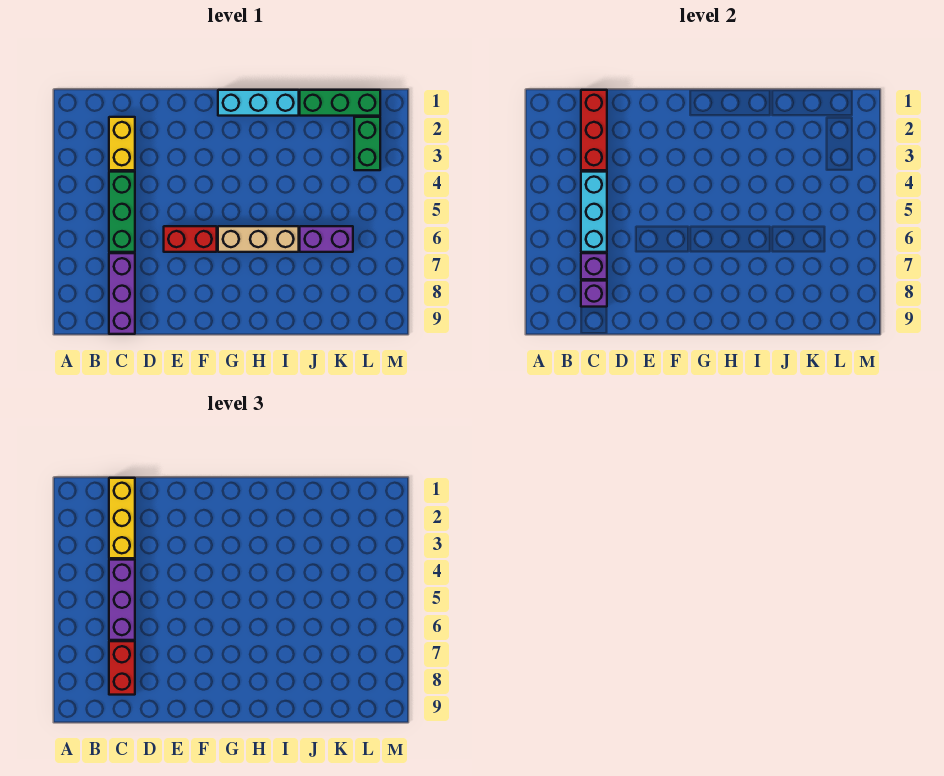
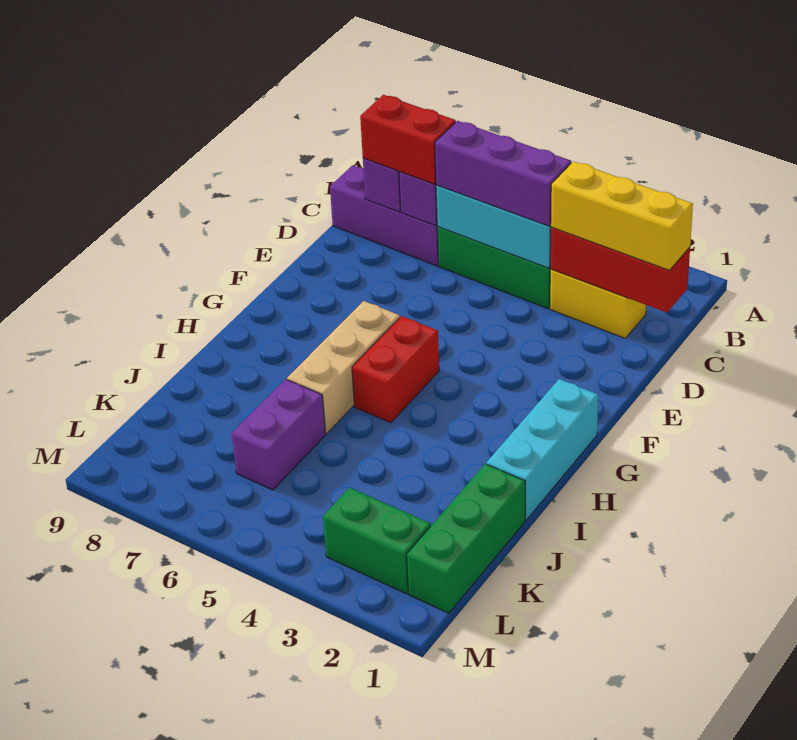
red brick E6:F6 level 1 -> red brick G5:H5 level 1

